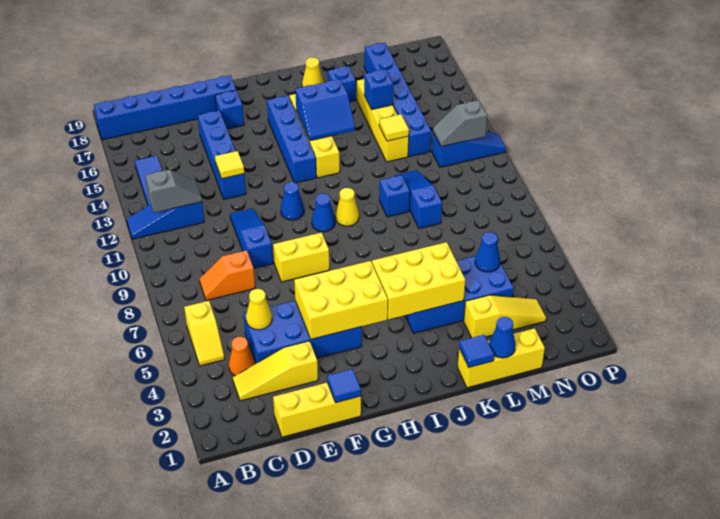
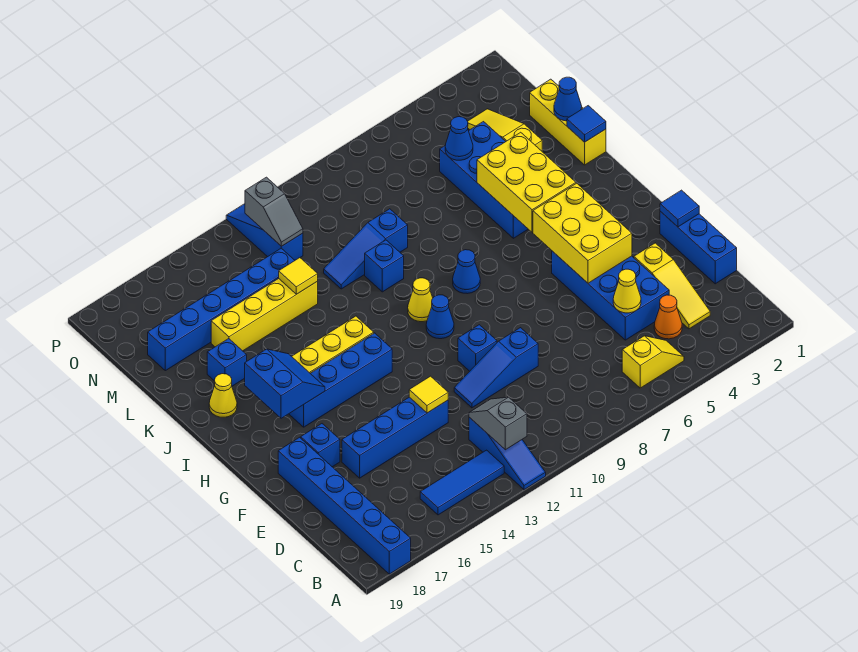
orange slope C8:D8 level 1 top D -> none
yellow brick D1:F1 level 1 -> blue brick D1:F1 level 1
yellow brick F8:G8 level 1 -> none
blue cone G11 level 1 -> blue cone I8 level 1
blue slope I14:J15 level 2 top 15 -> blue slope H16:I17 level 2 top 17
blue brick L15 level 2 -> blue brick F10 level 1

